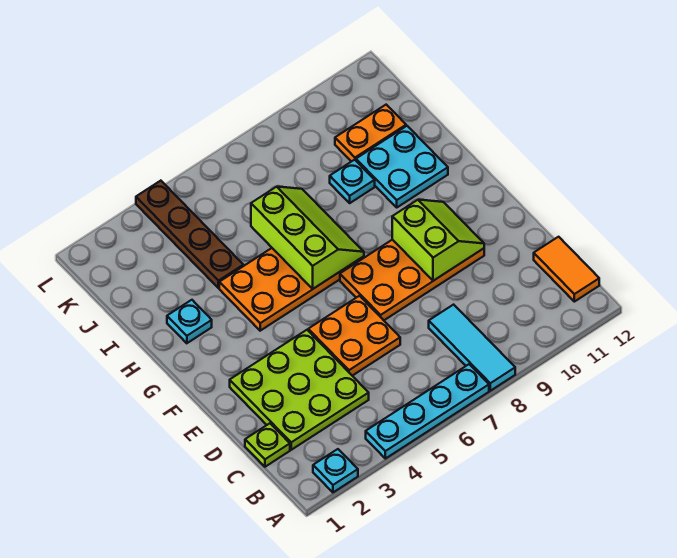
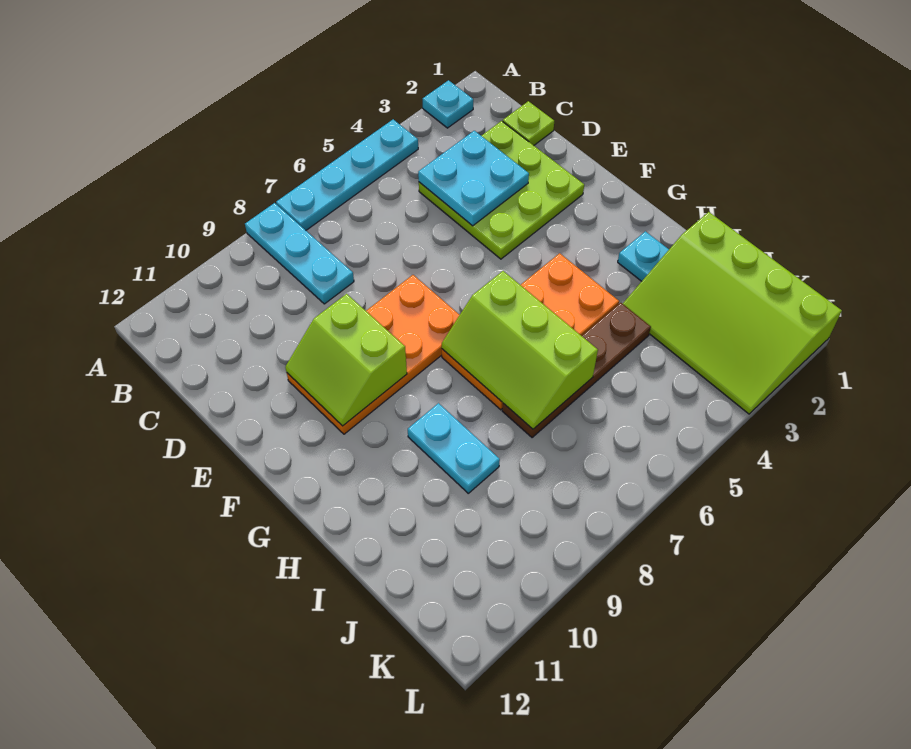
cyan tile A8:C8 level 1 -> cyan plate A8:C8 level 1
orange tile B12:C12 level 1 -> none
orange plate D5:E6 level 1 -> none
cyan plate H10:I11 level 1 -> cyan plate C3:D4 level 2
none -> lime slope I1:L3 level 1 top 1
brown plate I4:L4 level 1 -> brown plate I4:I7 level 1
cyan plate I9 level 1 -> cyan plate H9:I9 level 1
orange plate J10:J11 level 1 -> none

